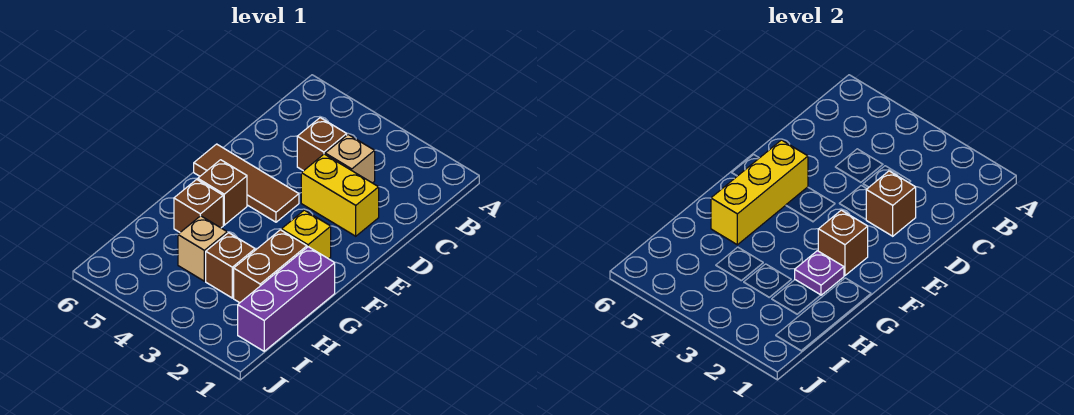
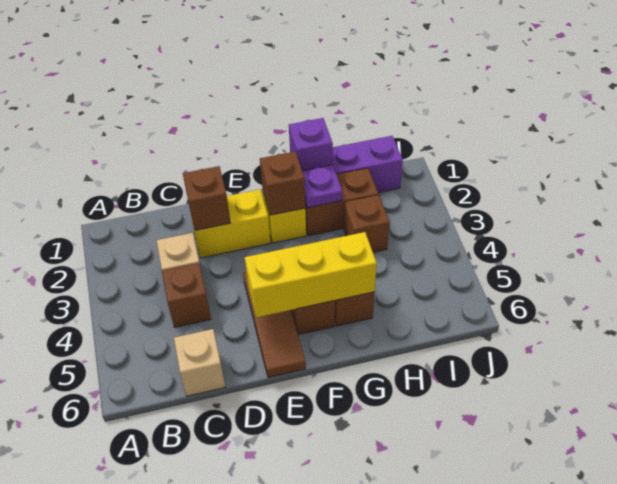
yellow brick D2:D3 level 1 -> yellow brick D2:E2 level 1
none -> purple brick G1 level 2
tan brick H4 level 1 -> tan brick C6 level 1

